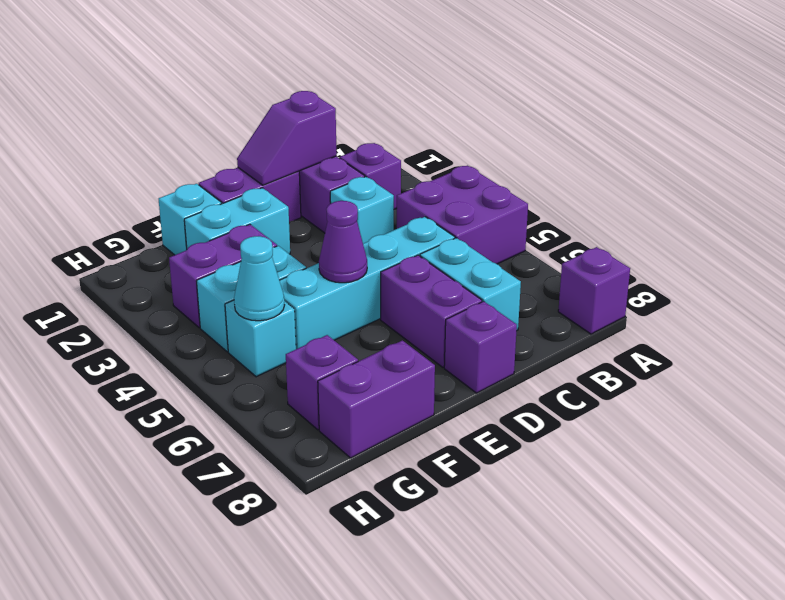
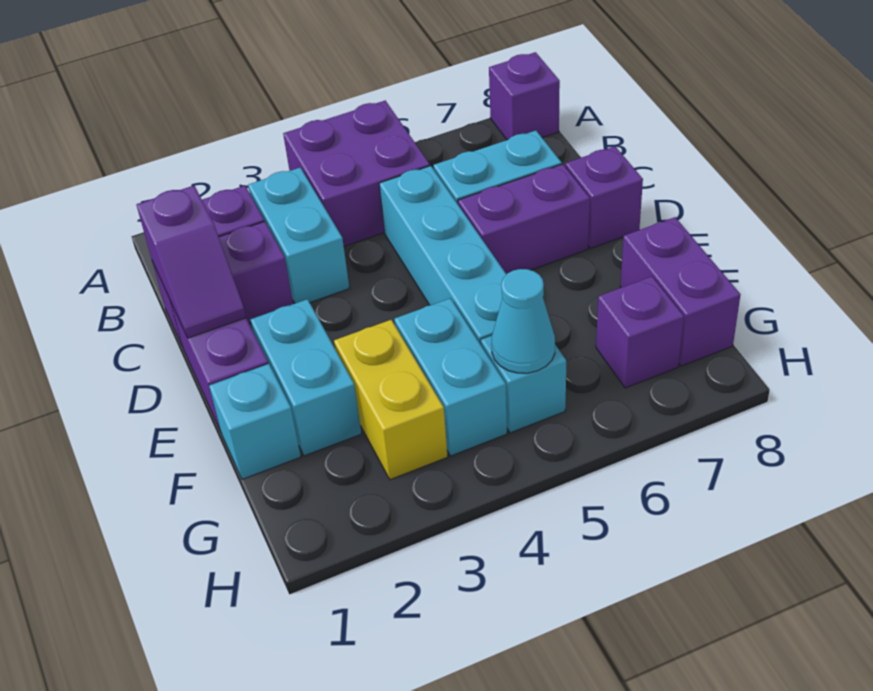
cyan brick C3 level 1 -> cyan brick B3:C3 level 1
purple cone E5 level 2 -> none
purple brick F3:G3 level 1 -> yellow brick F3:G3 level 1

